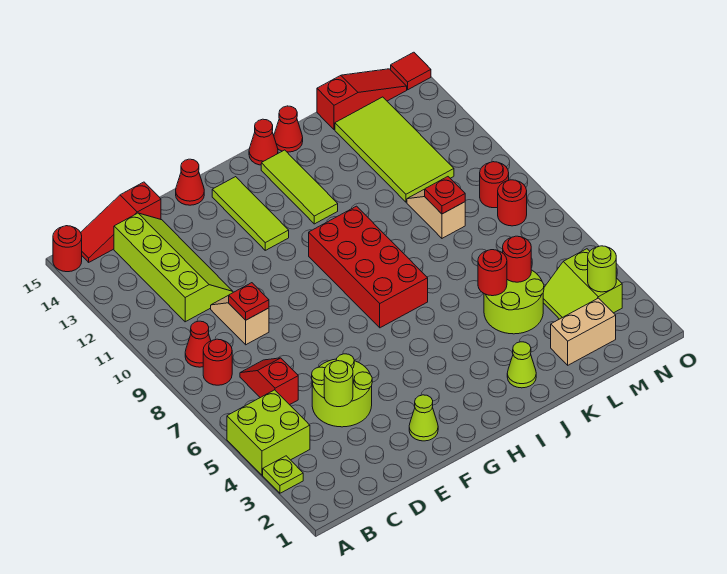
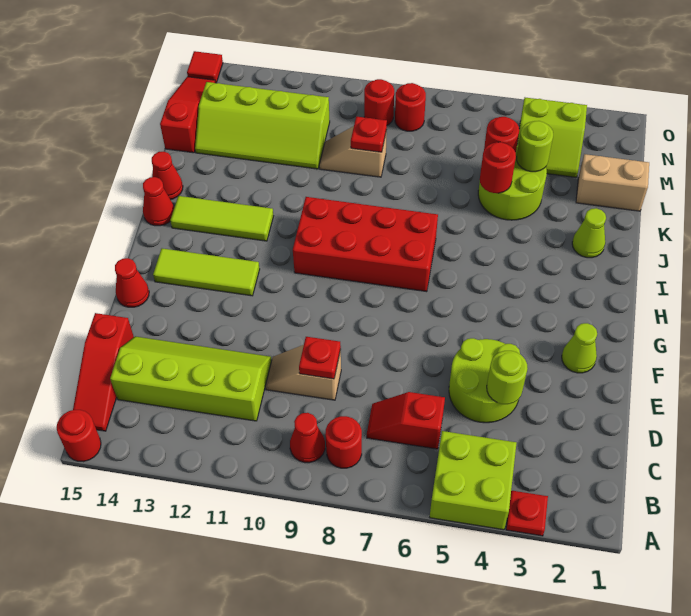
lime plate A3 level 1 -> red plate A3 level 1
tan brick L2:M2 level 1 -> tan brick L1:L2 level 1
lime tile L11:M14 level 1 -> lime slope L11:M14 level 1 top M
lime round brick N3 level 2 -> lime round brick L4 level 2

